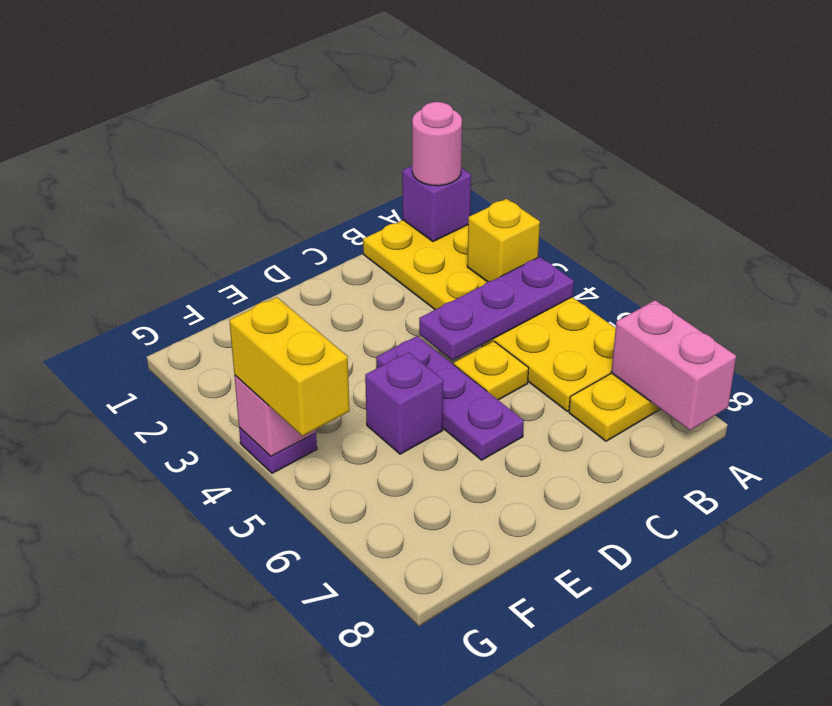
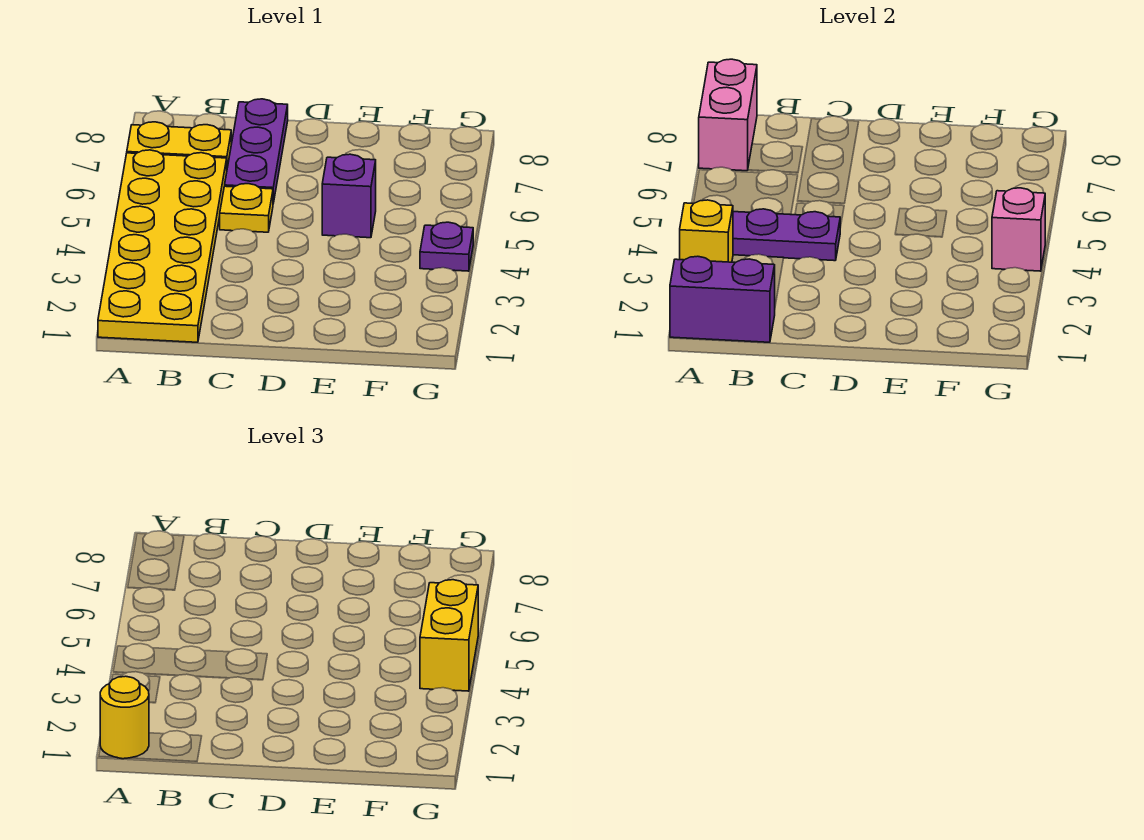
purple brick A1 level 2 -> purple brick A1:B1 level 2
pink round brick A1 level 3 -> yellow round brick A1 level 3
purple plate D4:D6 level 1 -> purple plate C6:C8 level 1

